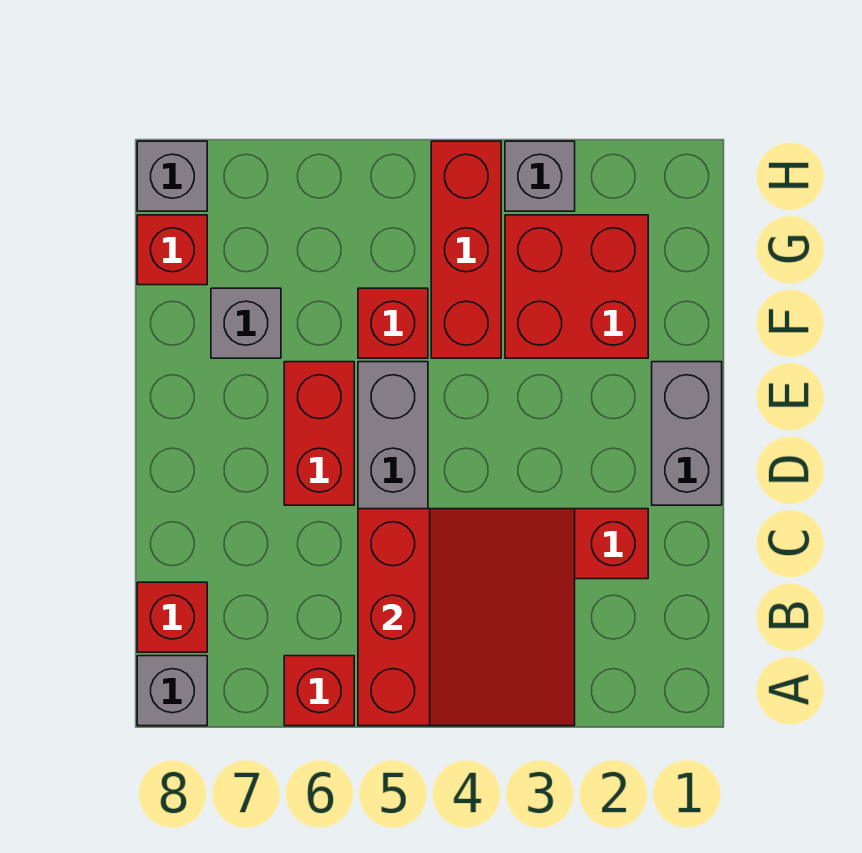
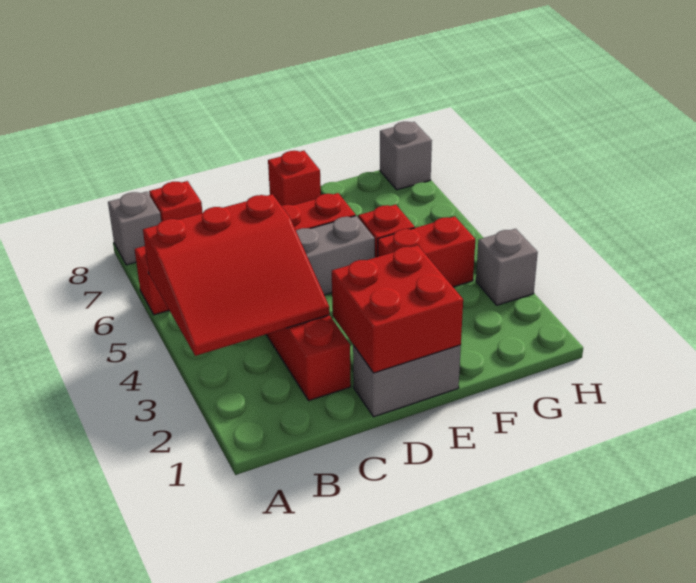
red brick F2:G3 level 1 -> red brick D1:E2 level 2
red brick F4:H4 level 1 -> red brick F4:G4 level 1
grey brick F7 level 1 -> none
red brick G8 level 1 -> red brick E8 level 1

